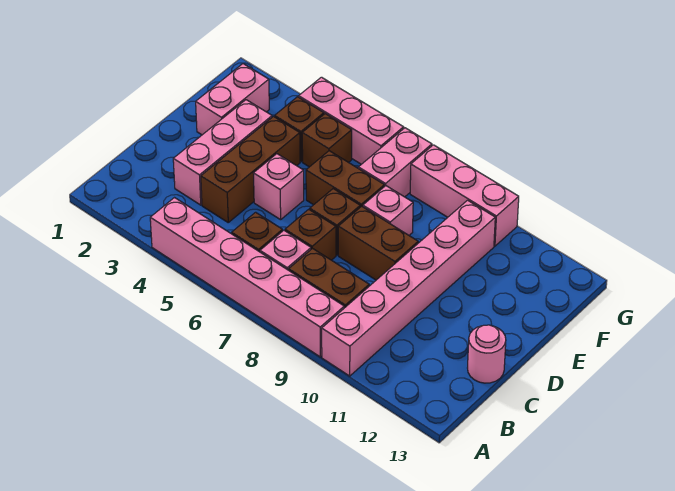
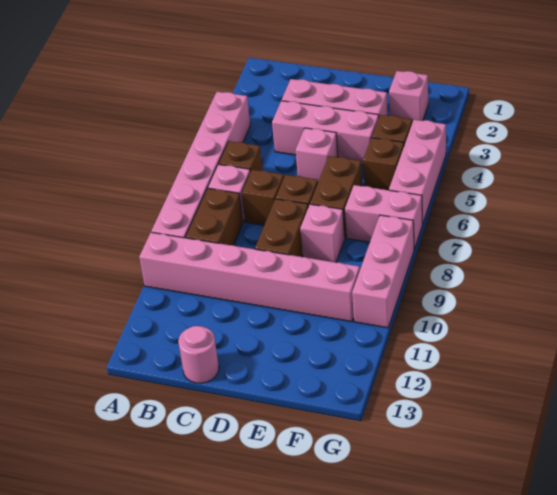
brown brick C4:E4 level 1 -> pink brick C4:E4 level 1
pink brick E2:F2 level 1 -> pink brick F2 level 1

